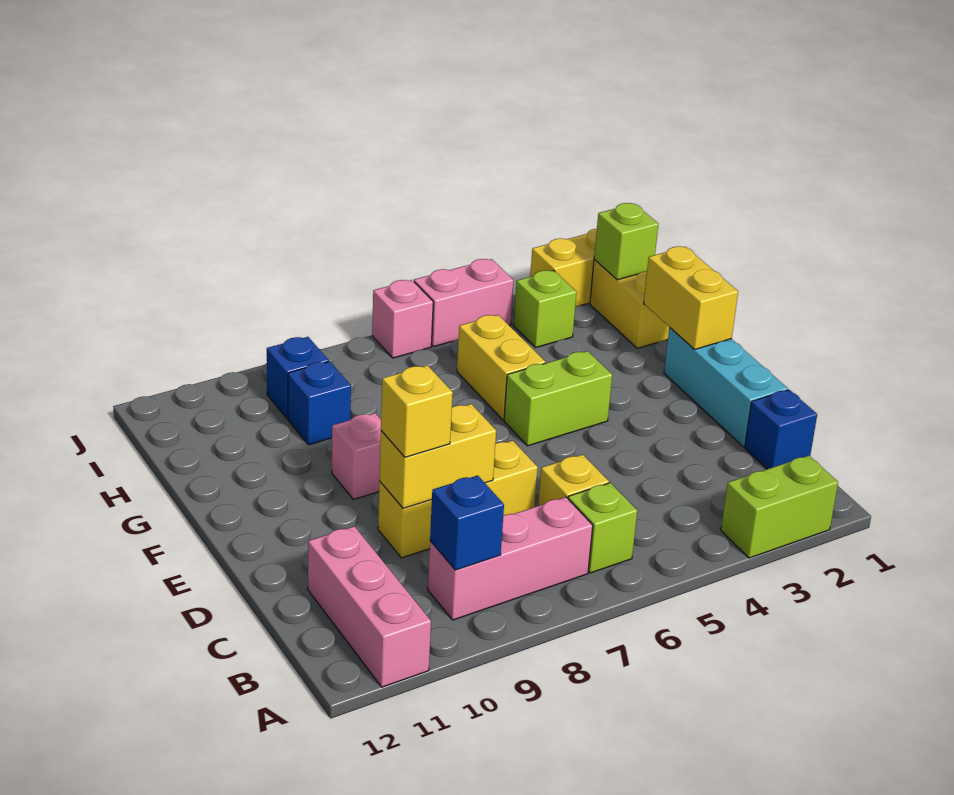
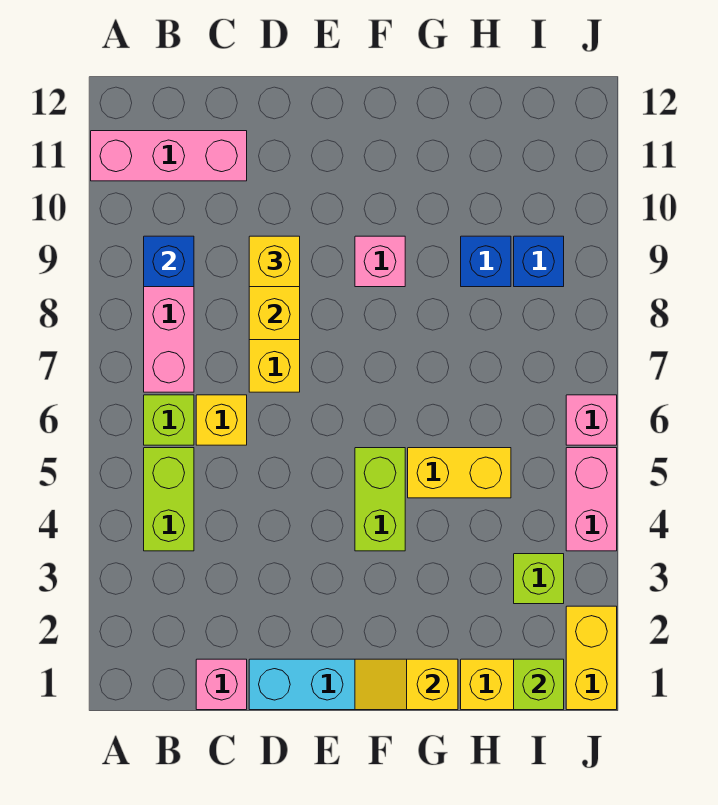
lime brick A2:A3 level 1 -> lime brick B4:B5 level 1
blue brick C1 level 1 -> pink brick C1 level 1
yellow brick F1:G1 level 2 -> yellow slope F1:G1 level 2 top G

